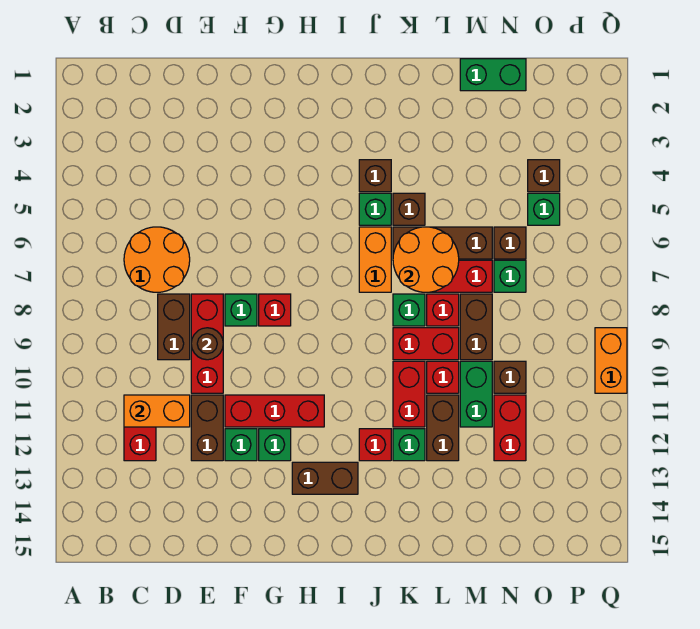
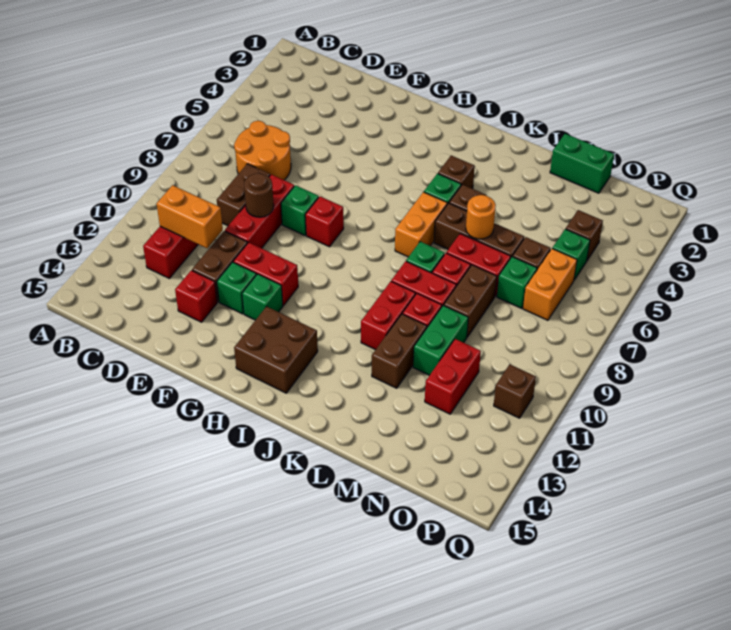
red brick F11:H11 level 1 -> red brick F11:G11 level 1
brown brick H13:I13 level 1 -> brown brick H13:I14 level 1
red brick J12 level 1 -> red brick E13 level 1
orange round brick K6:L7 level 2 -> orange round brick L6 level 2
green brick K12 level 1 -> none
brown brick N10 level 1 -> brown brick P11 level 1
orange brick Q9:Q10 level 1 -> orange brick O6:O7 level 1

